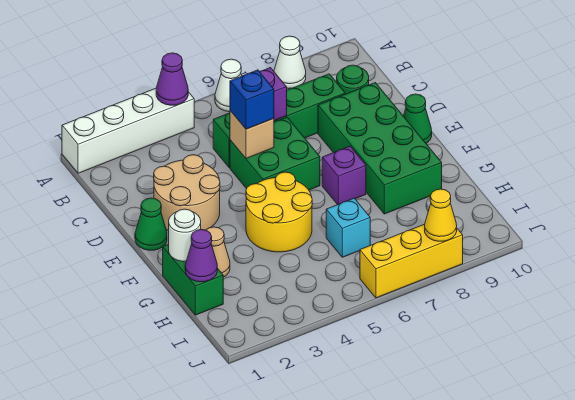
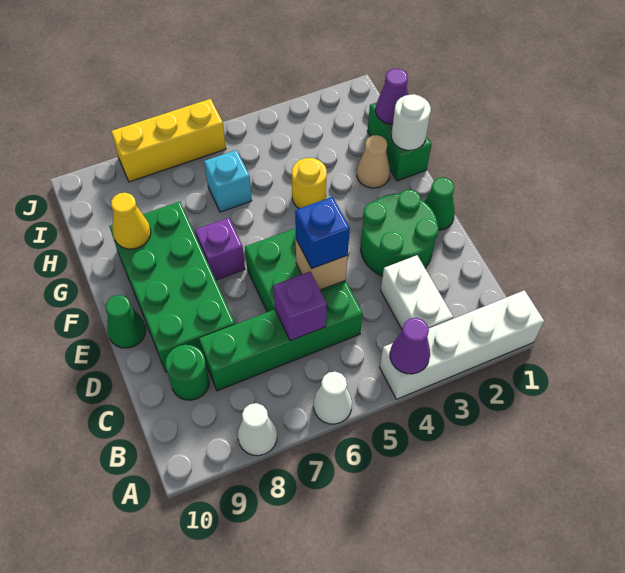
none -> white brick B3:C3 level 1
tan round brick D2:E3 level 1 -> green round brick D2:E3 level 1
yellow round brick F4:G5 level 1 -> yellow round brick G4 level 1
yellow cone J8 level 2 -> yellow cone G9 level 2

